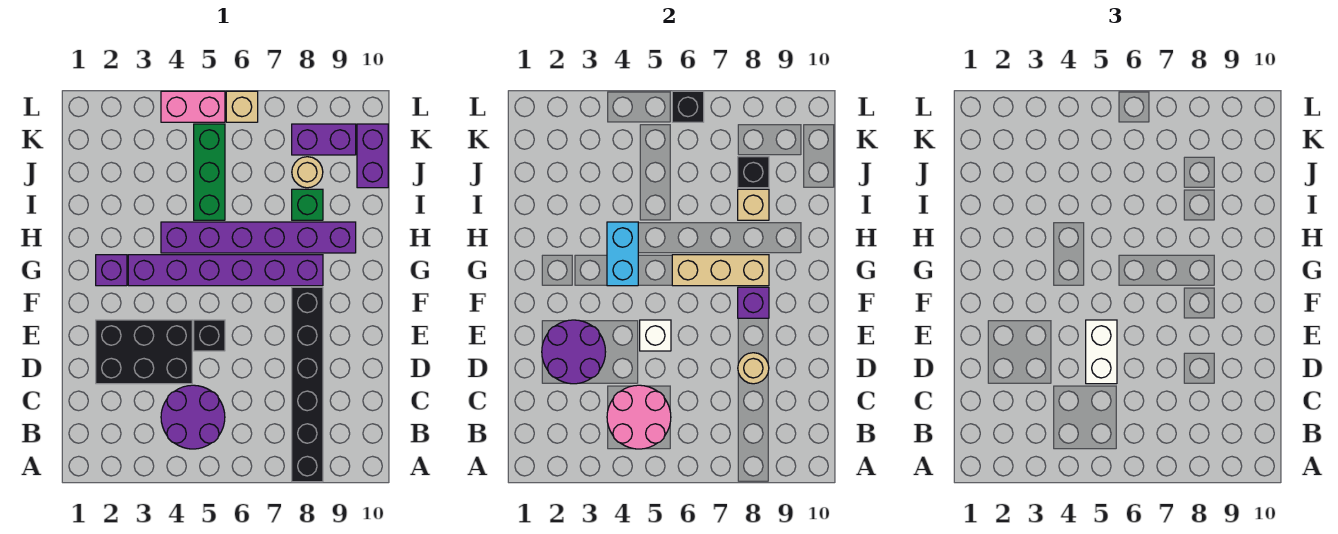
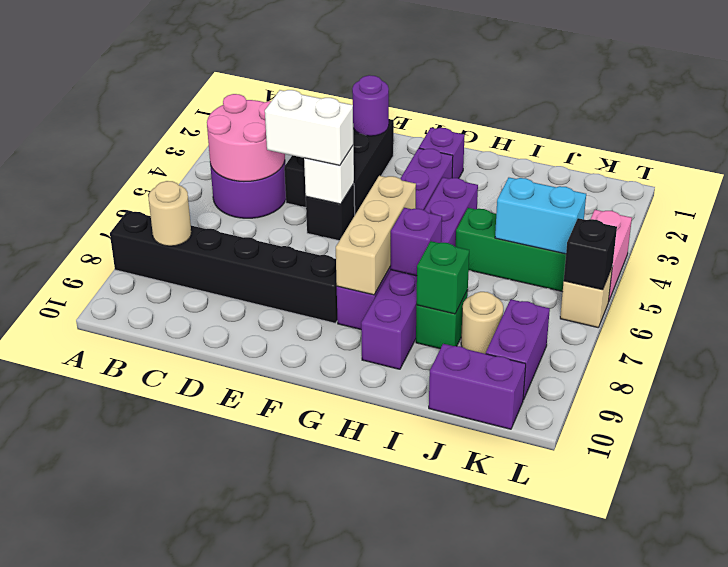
purple round brick D2:E3 level 2 -> purple round brick E2 level 2
tan round brick D8 level 2 -> tan round brick B8 level 2
purple brick F8 level 2 -> purple brick H7 level 2
cyan brick G4:H4 level 2 -> cyan brick J5:K5 level 2
tan brick I8 level 2 -> green brick I8 level 2
black brick J8 level 2 -> none

